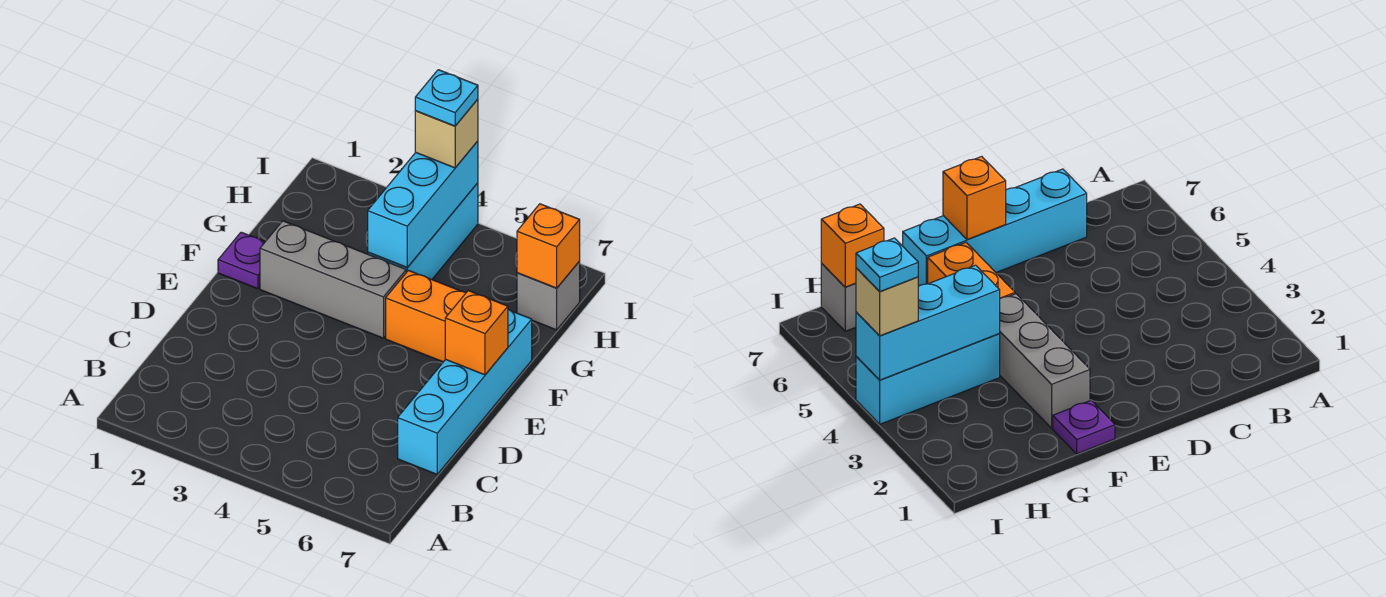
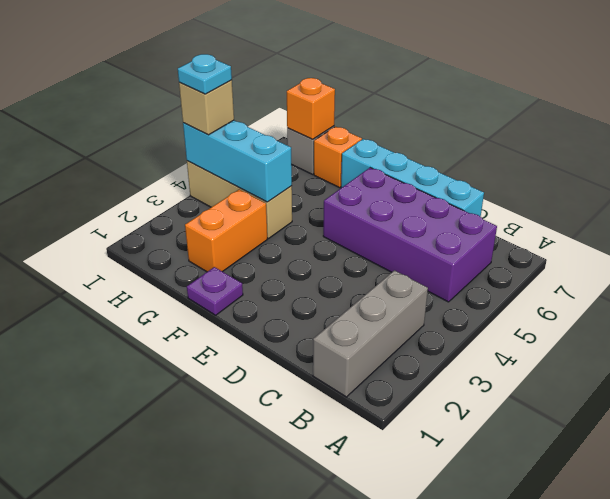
none -> purple brick B5:E6 level 1
orange brick E7 level 2 -> orange brick G7 level 1
grey brick F2:F4 level 1 -> grey brick B1:B3 level 1
orange brick F5:F6 level 1 -> orange brick G2:G3 level 1
cyan brick G4:I4 level 1 -> tan brick G4:I4 level 1

